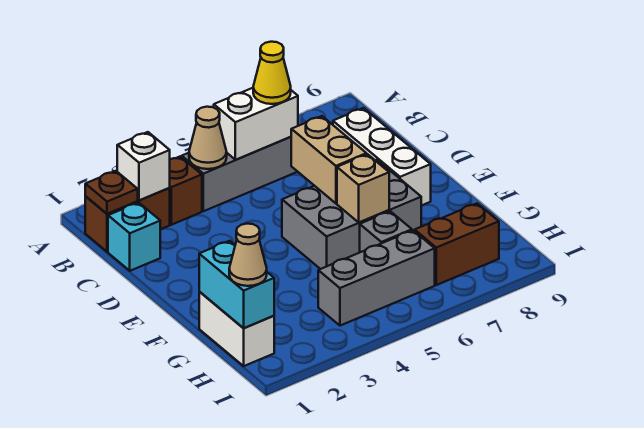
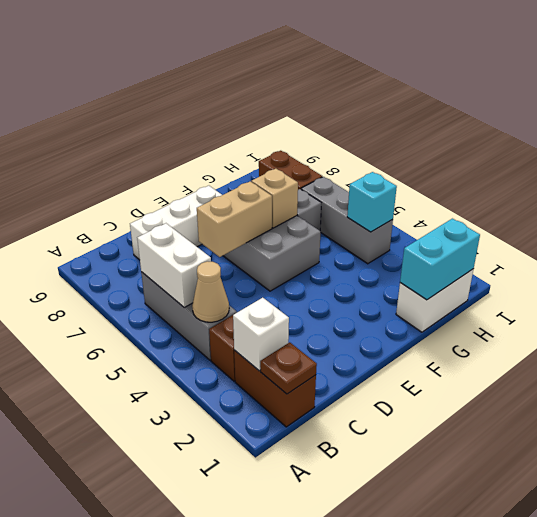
yellow cone B6 level 3 -> none
cyan brick C1 level 1 -> cyan brick H4 level 2
tan cone H1 level 3 -> none

